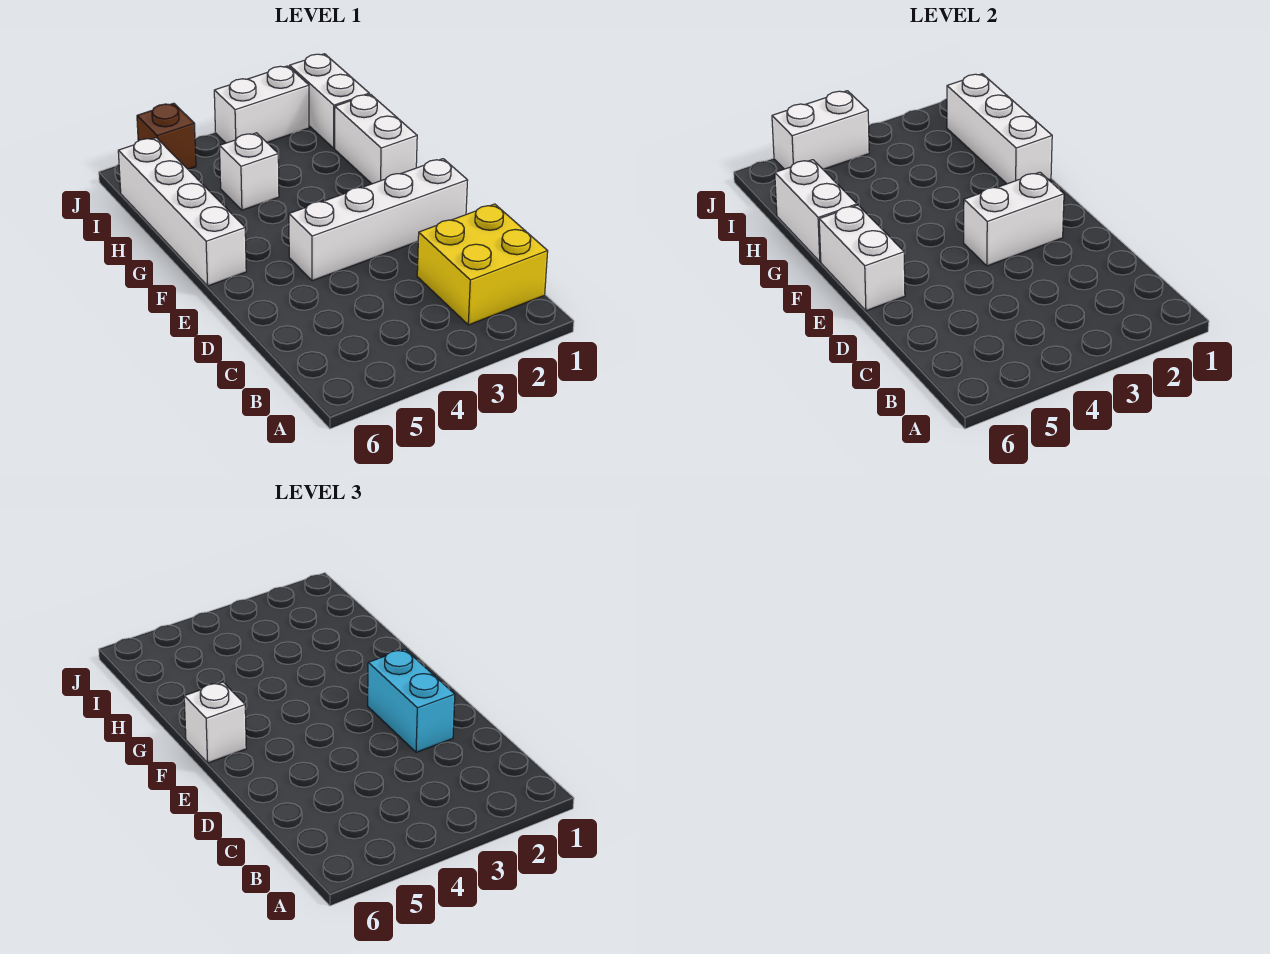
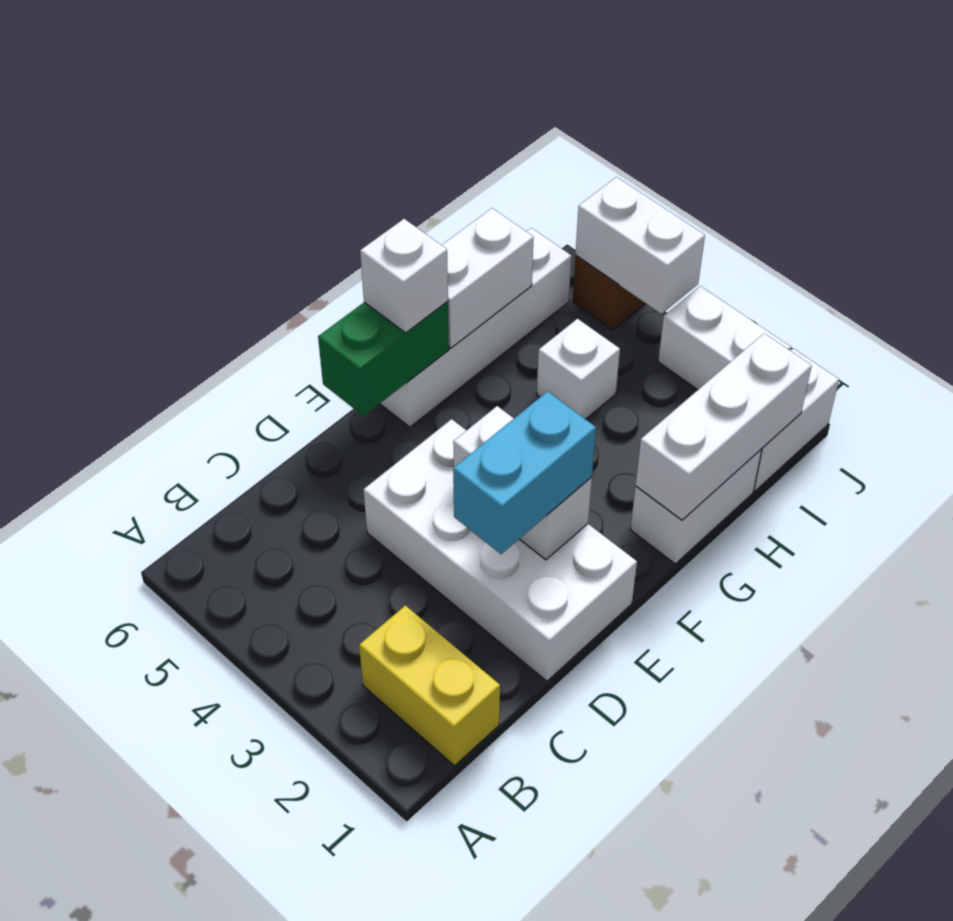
yellow brick B1:C2 level 1 -> yellow brick B1:B2 level 1
white brick E1:E4 level 1 -> white brick D1:E4 level 1
white brick E6:F6 level 2 -> green brick E6:F6 level 2

